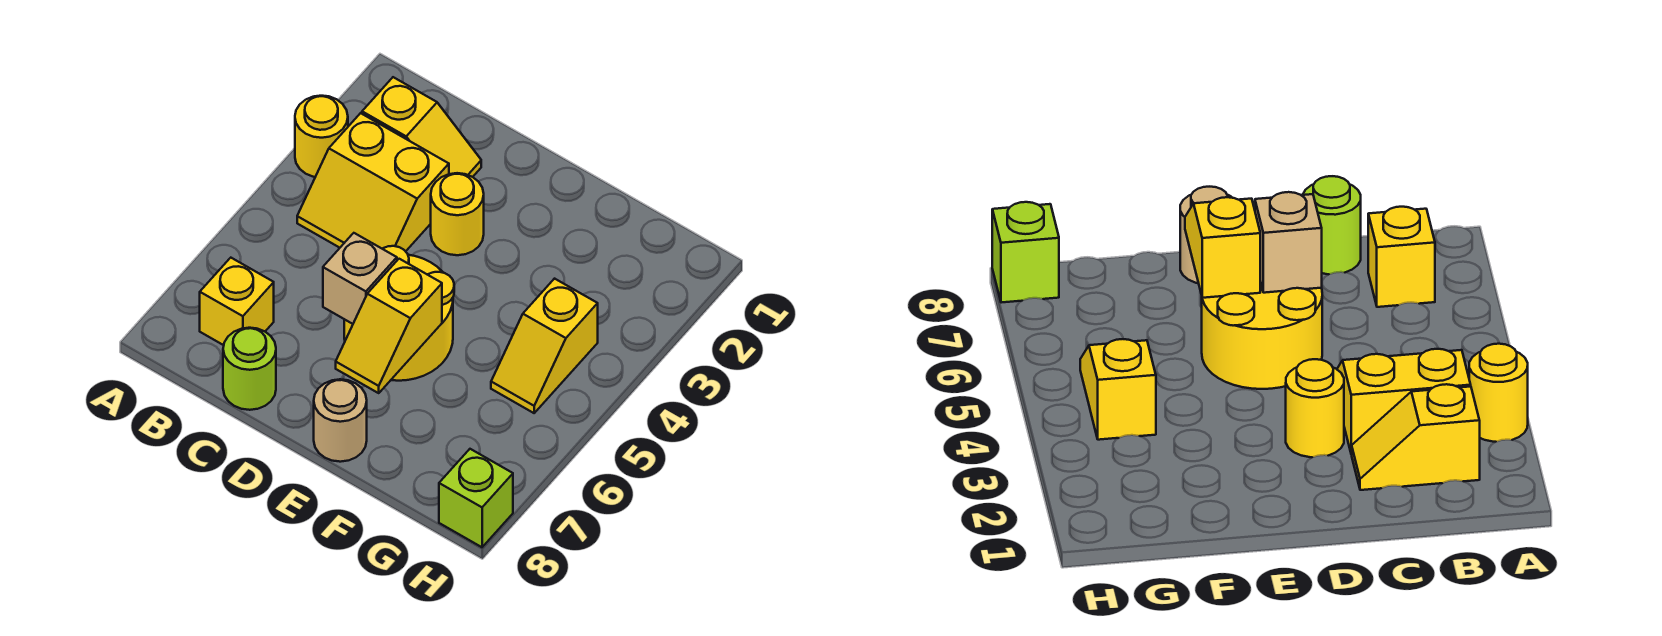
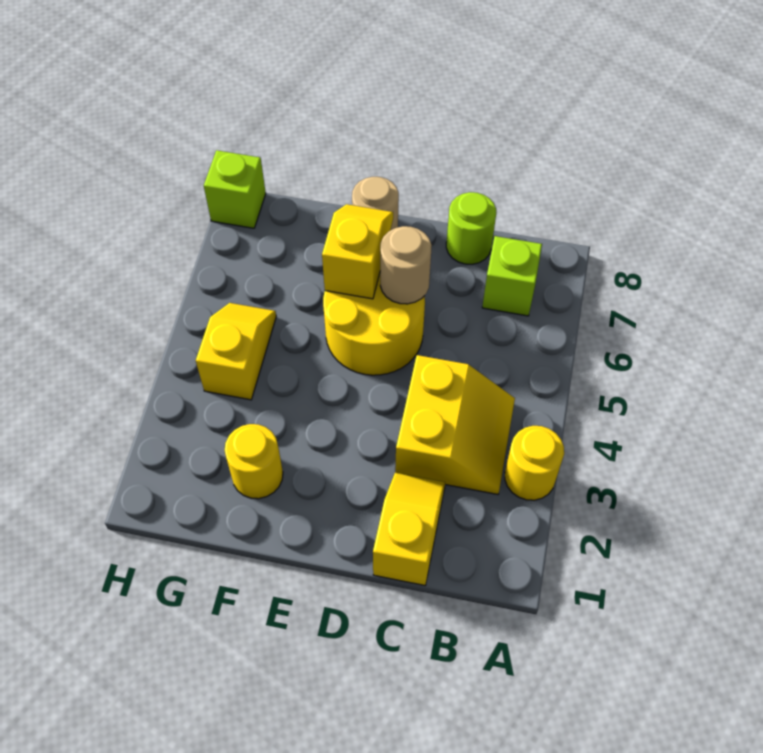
yellow slope B2:C2 level 1 top B -> yellow slope C1:C2 level 1 top 1
yellow slope B3:C4 level 1 top 3 -> yellow slope B3:C4 level 1 top C
yellow brick B7 level 1 -> lime brick B7 level 1
yellow round brick D3 level 1 -> yellow round brick F2 level 1
tan brick D6 level 2 -> tan round brick D6 level 2

